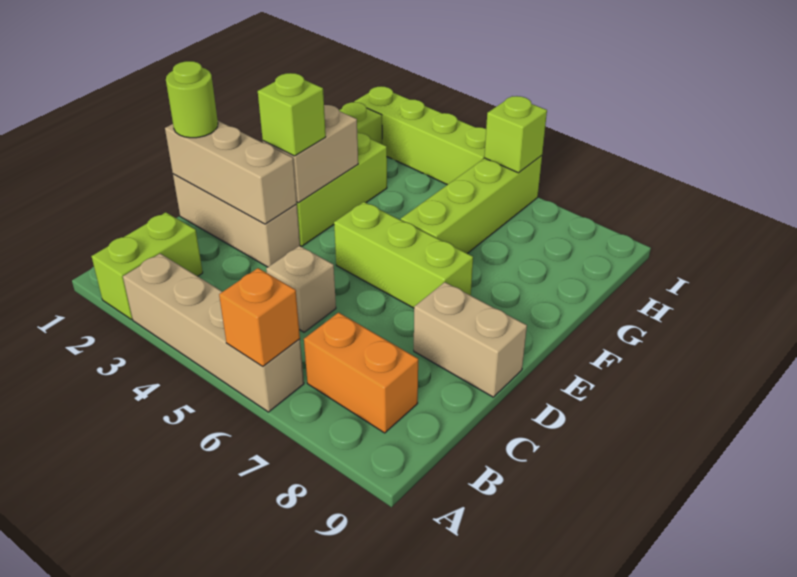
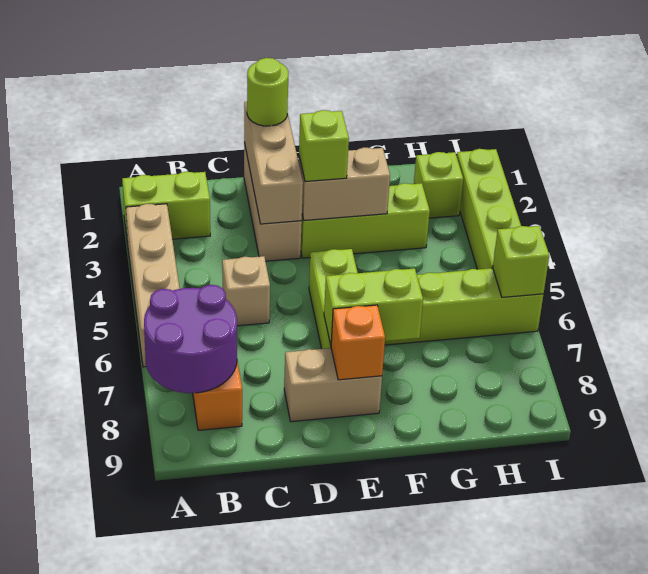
orange brick A6 level 2 -> orange brick E8 level 2
none -> purple round brick A7:B8 level 2
tan brick D8:D9 level 1 -> tan brick D8:E8 level 1
none -> lime brick E7:F7 level 2

